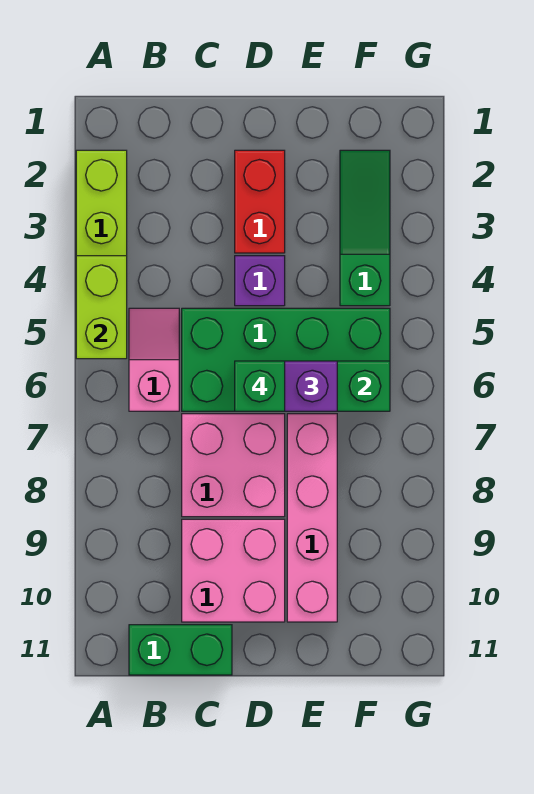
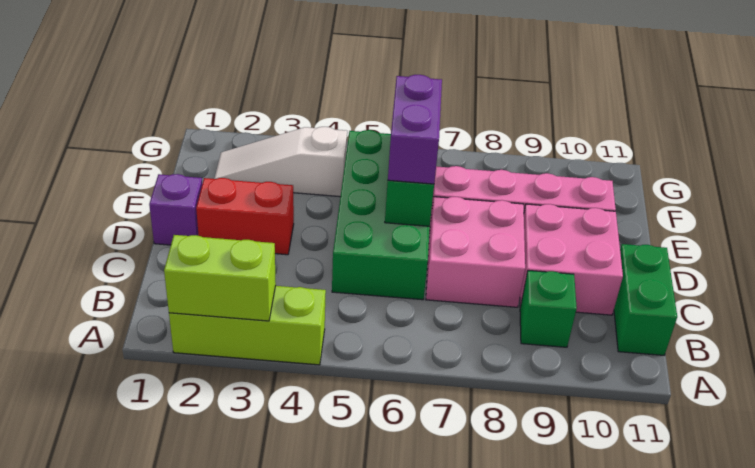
lime brick A4:A5 level 2 -> lime brick A2:A3 level 2
pink slope B5:B6 level 1 top 6 -> none
purple brick D4 level 1 -> purple brick D1 level 1
green brick D6 level 4 -> green brick B9 level 1
green slope F2:F4 level 1 top 4 -> white slope F2:F4 level 1 top 4

